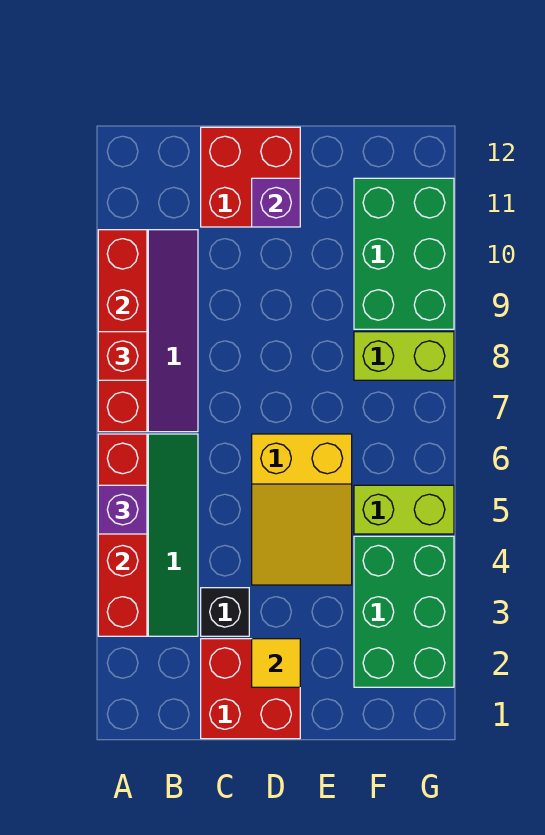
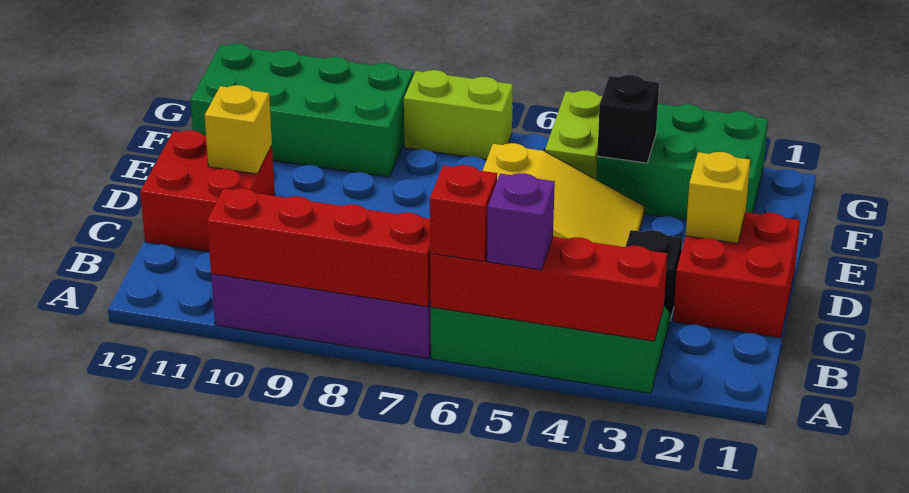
red brick A8 level 3 -> red brick A6 level 3
yellow tile D2 level 2 -> yellow brick D2 level 2
purple brick D11 level 2 -> yellow brick D11 level 2
none -> black brick F4 level 2
lime brick F8:G8 level 1 -> lime brick G7:G8 level 1
green brick F9:G11 level 1 -> green brick F9:G12 level 1

